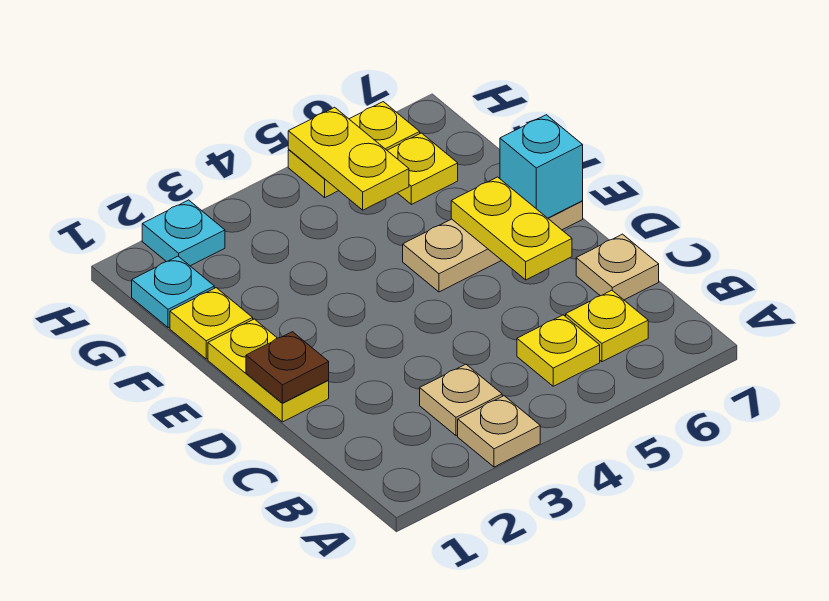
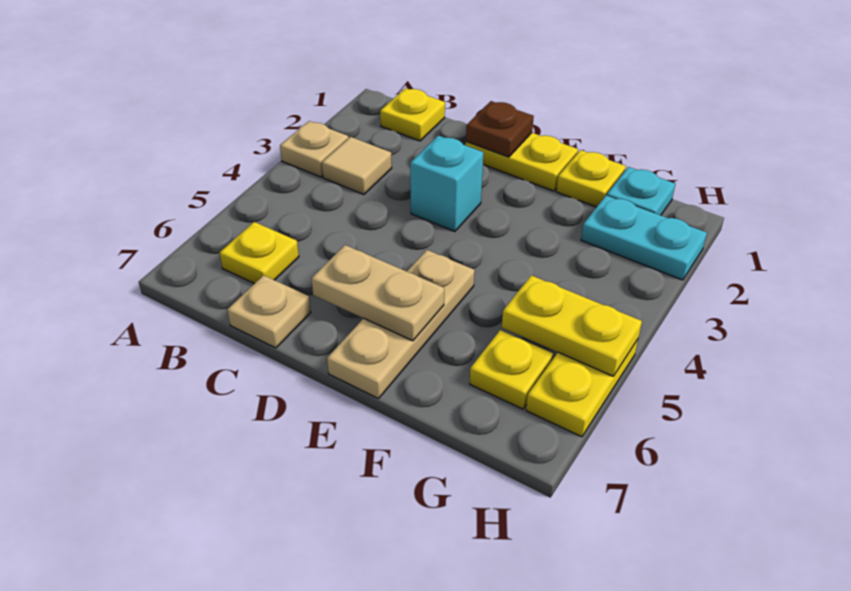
tan plate B3 level 1 -> tan tile B3 level 1
yellow plate B5 level 1 -> yellow plate B1 level 1
yellow plate D6:E6 level 2 -> tan plate D6:E6 level 2
cyan brick E7 level 2 -> cyan brick D3 level 1
cyan plate H2 level 1 -> cyan plate G2:H2 level 1

